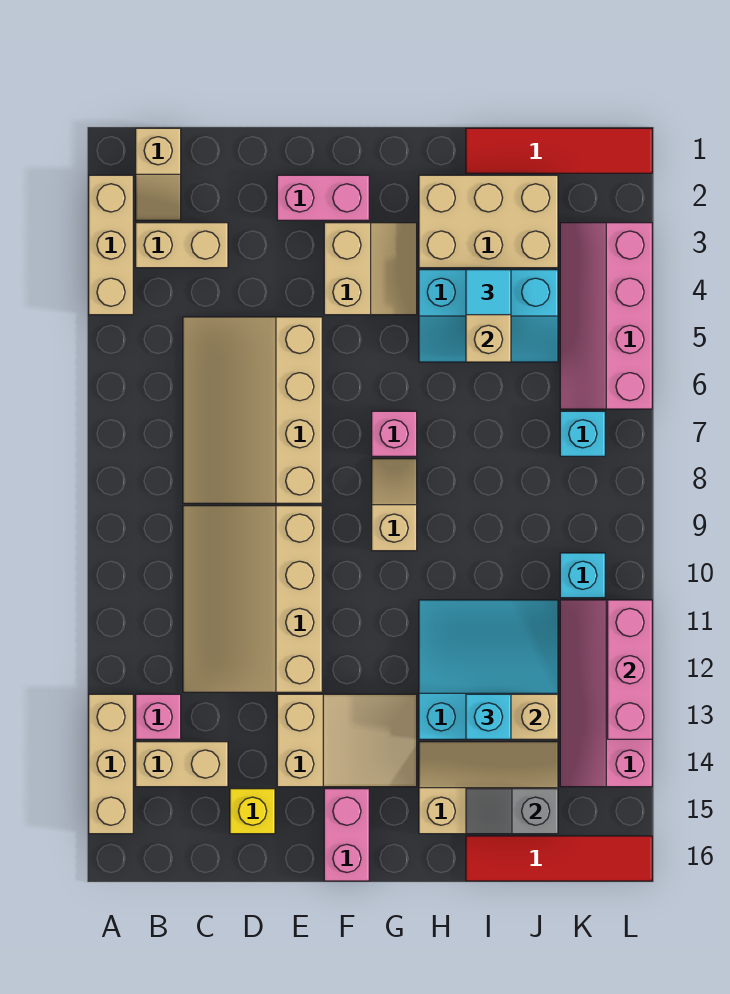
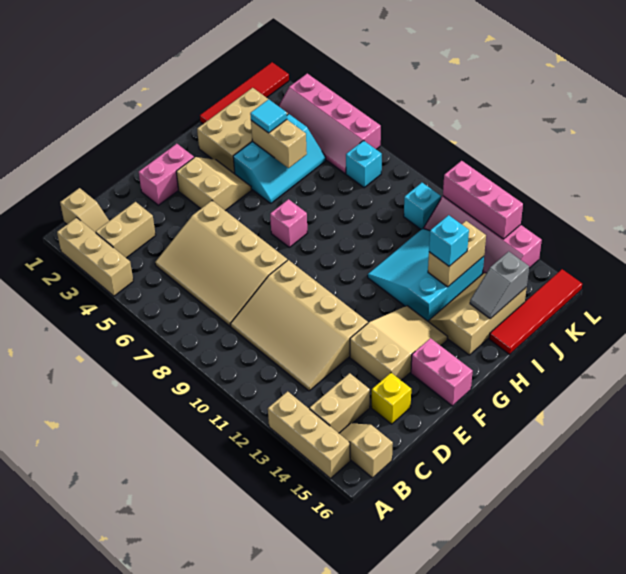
pink brick B13 level 1 -> none
tan slope G8:G9 level 1 top 9 -> tan slope B15:B16 level 1 top 16

